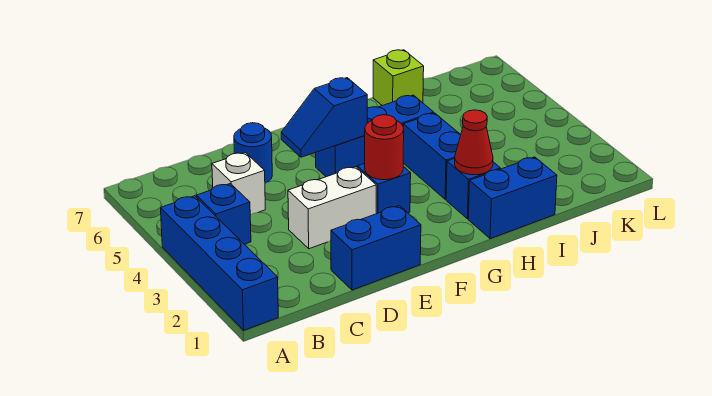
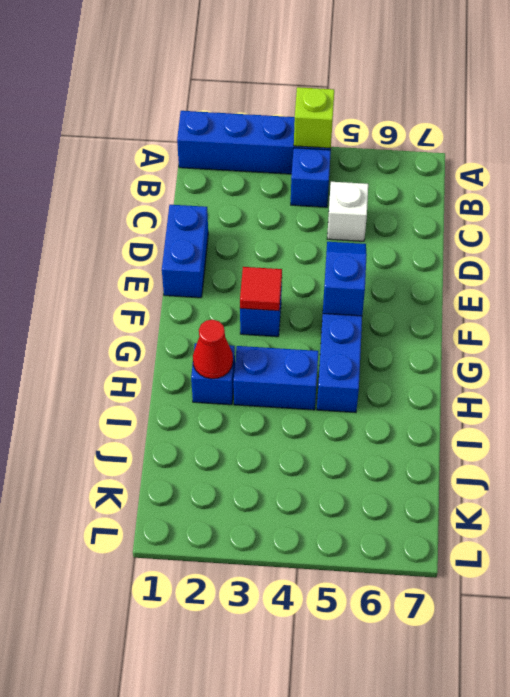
white brick D3:E3 level 1 -> none
blue round brick D6 level 1 -> none
red round brick F3 level 2 -> red tile F3 level 2
blue brick H1:I1 level 1 -> none
lime brick I7 level 1 -> lime brick A4 level 2

